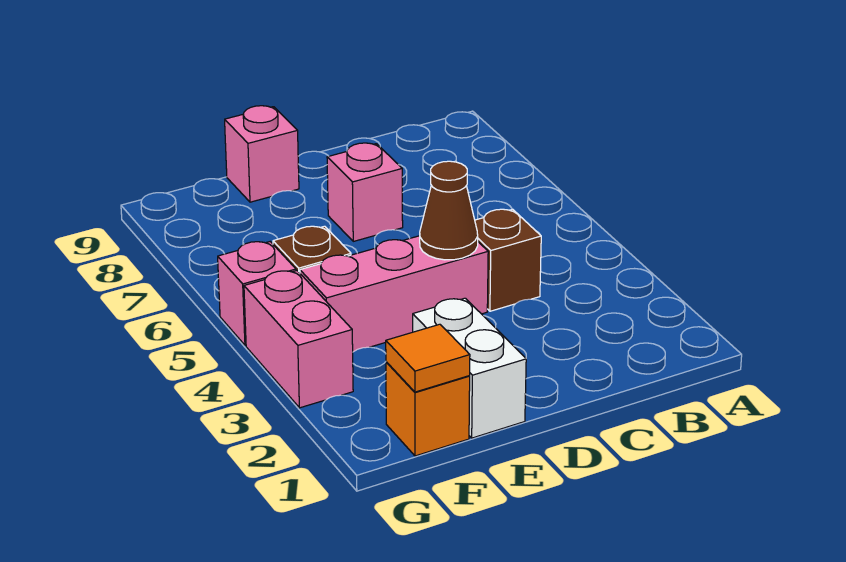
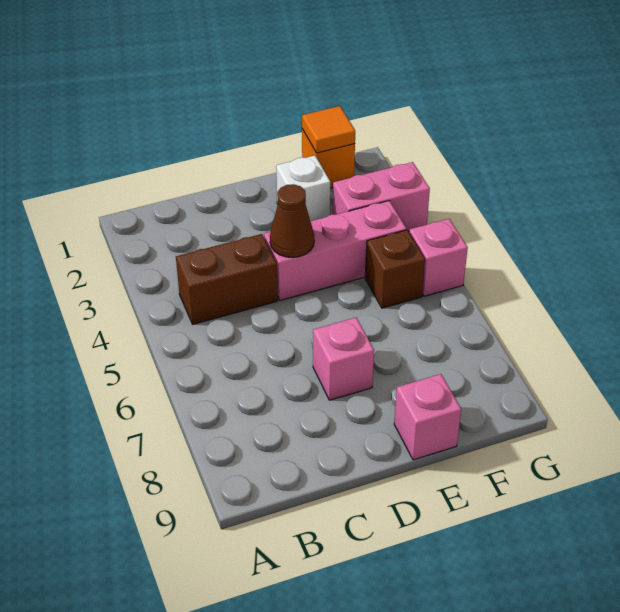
brown brick C4 level 1 -> brown brick B4:C4 level 1
white brick E1:E2 level 1 -> white brick E2 level 1
pink brick G3:G4 level 1 -> pink brick F3:G3 level 1

